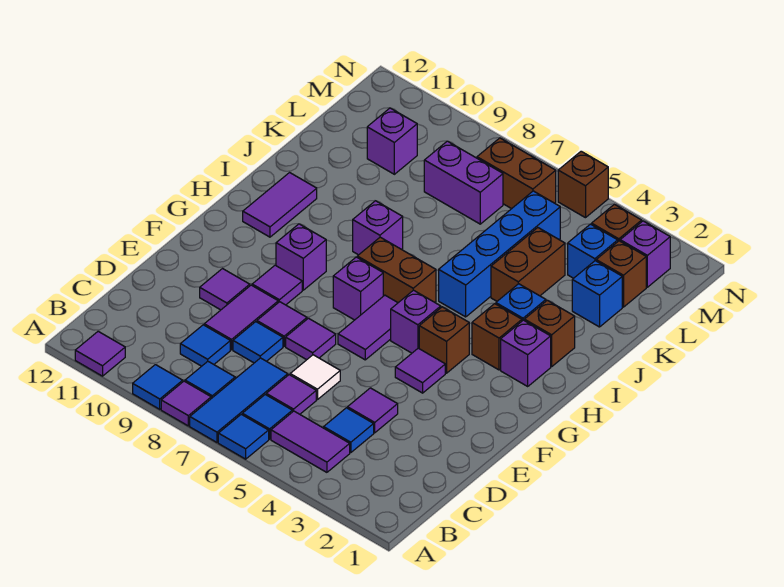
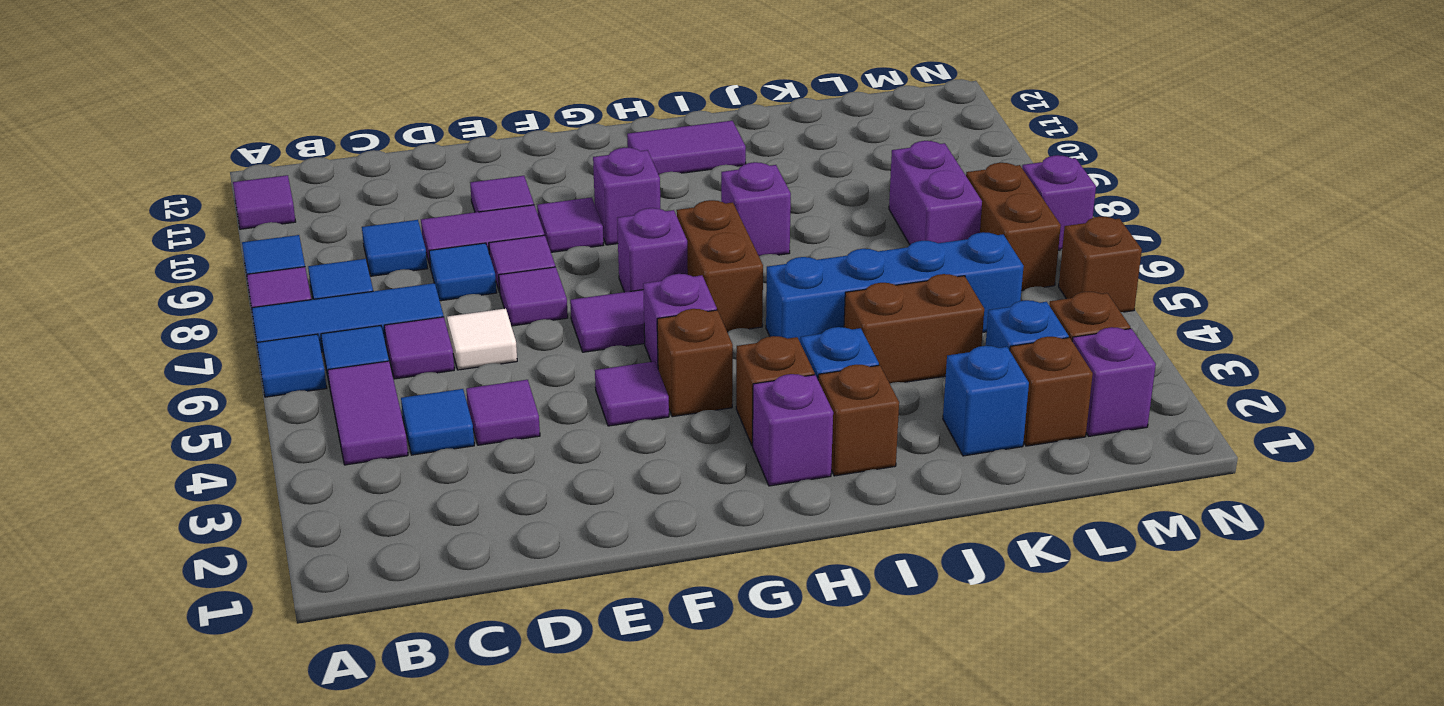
purple brick L10 level 1 -> purple brick N7 level 1

